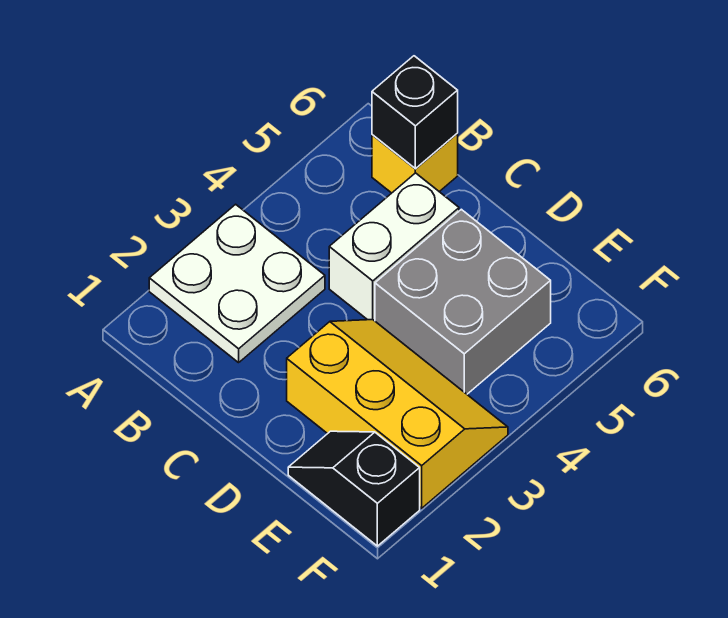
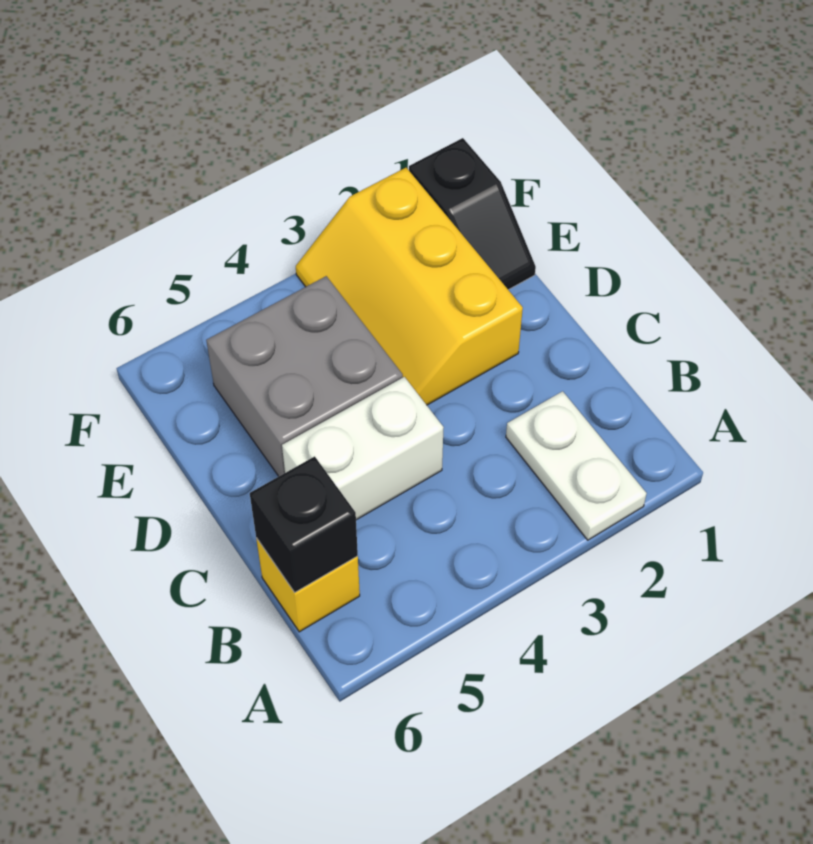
white plate A2:B3 level 1 -> white plate A2:B2 level 1

